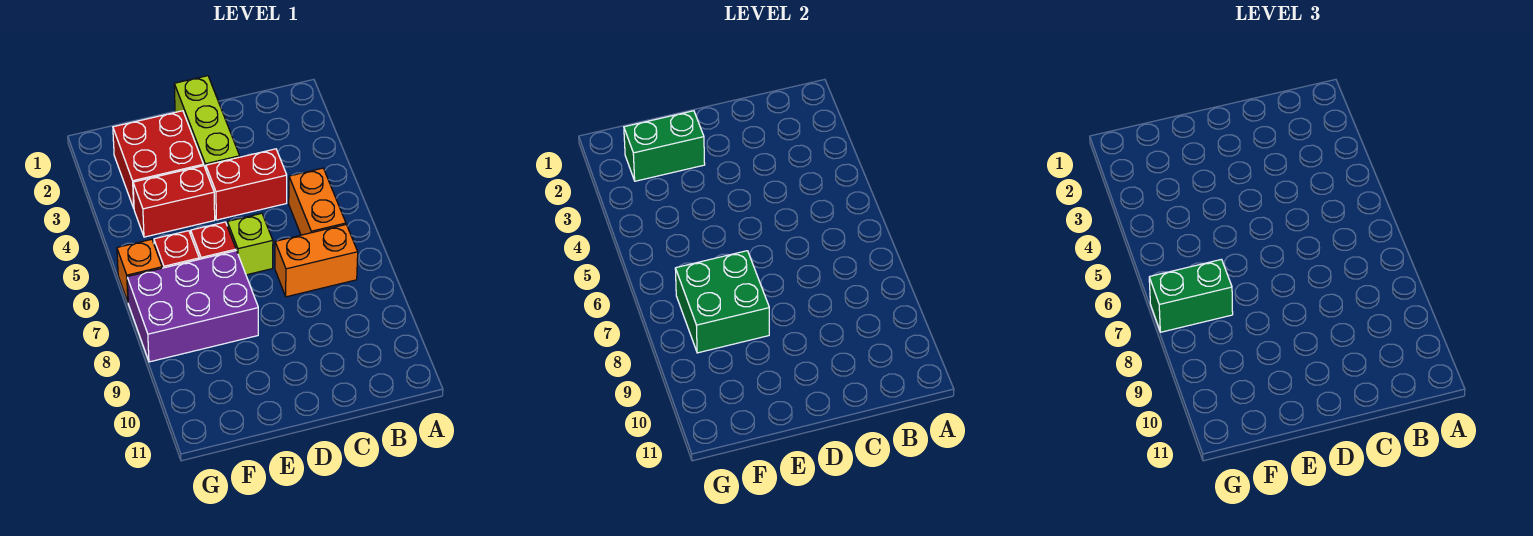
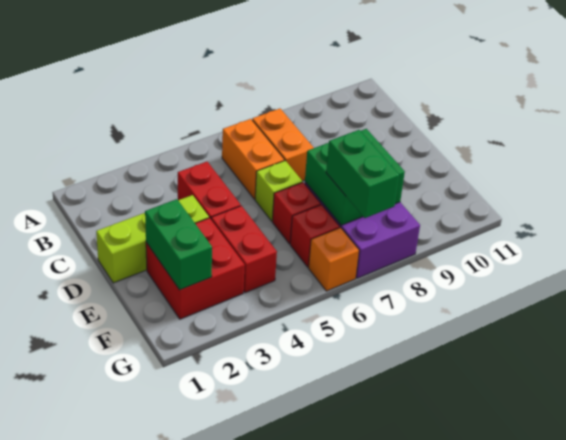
orange brick B5:B6 level 1 -> orange brick B6:C6 level 1

